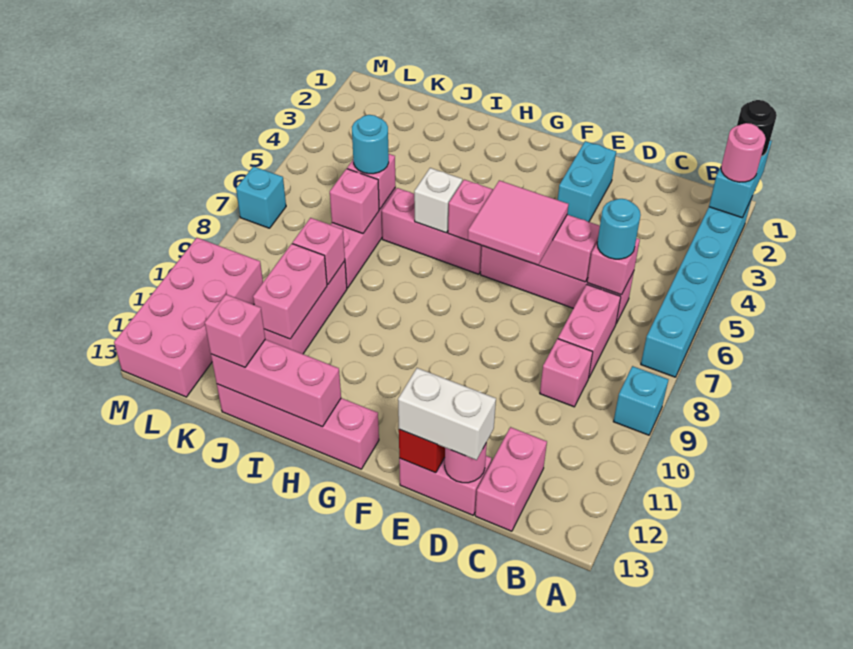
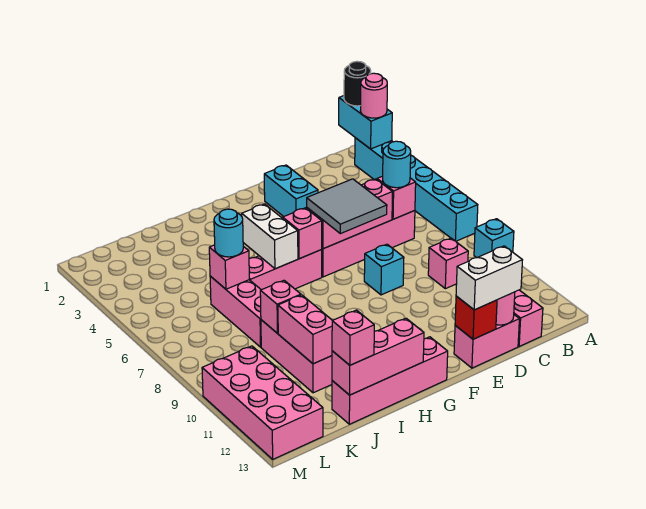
pink brick C7:C8 level 1 -> none
pink tile E6:F7 level 3 -> grey tile E6:F7 level 3
white brick H6 level 2 -> white brick H5:H6 level 2
pink brick J7 level 2 -> none
cyan brick M7 level 1 -> cyan brick E8 level 1

